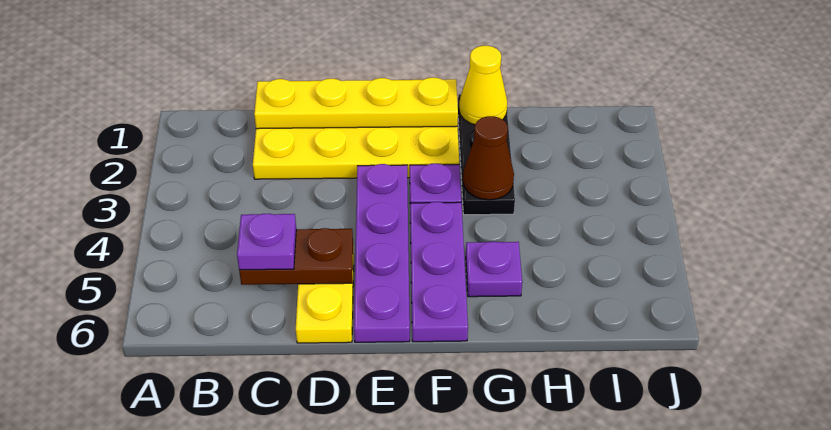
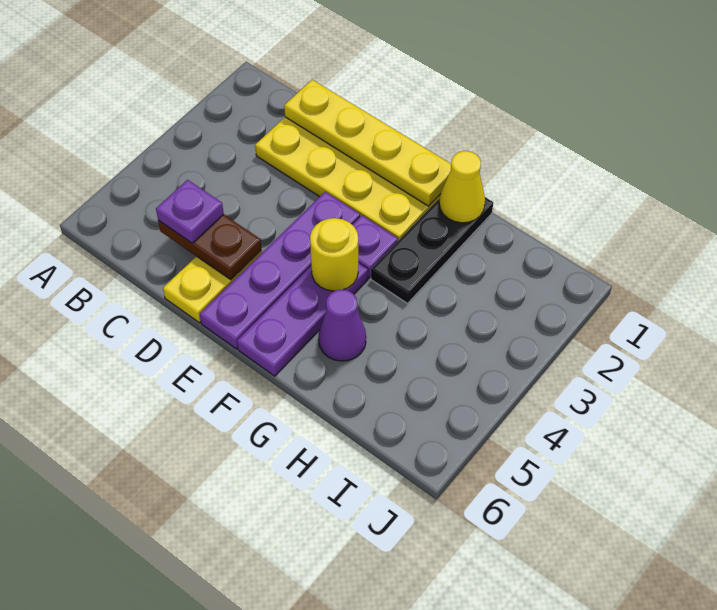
none -> yellow round brick F4 level 2
brown cone G3 level 2 -> none
purple plate G5 level 1 -> purple cone G5 level 1

